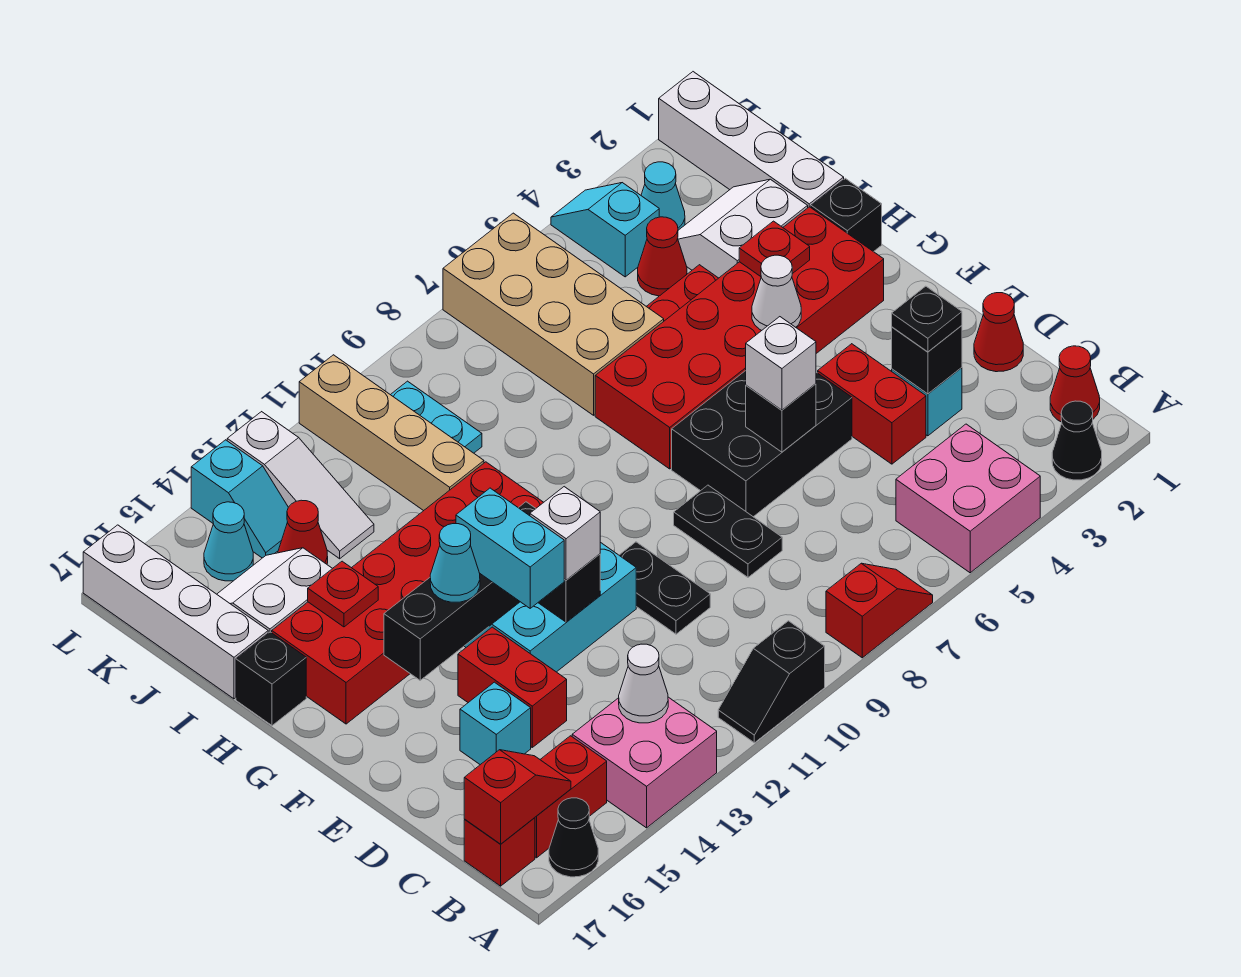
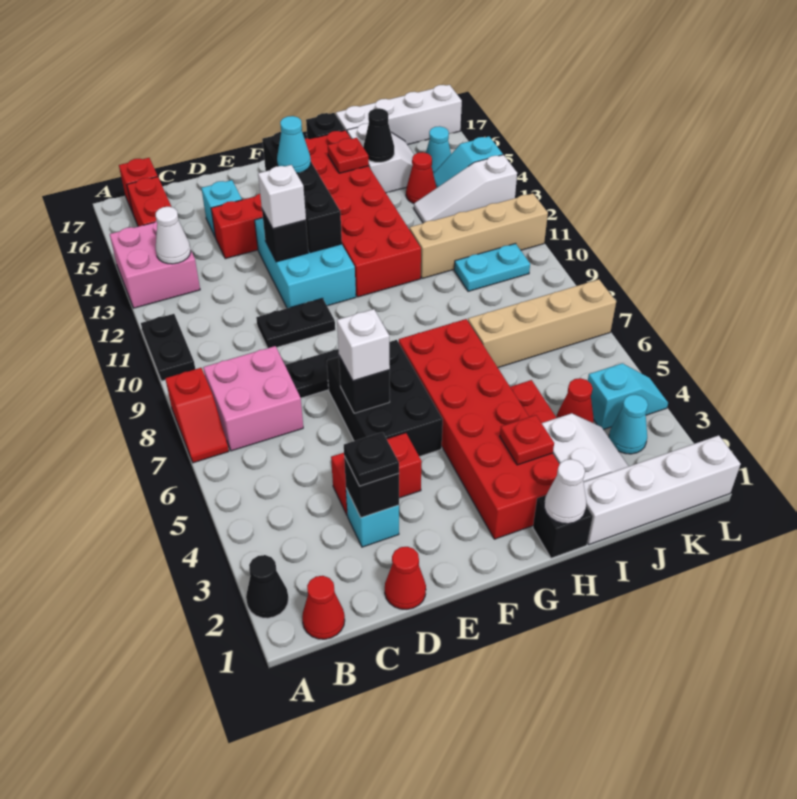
pink brick A4:B5 level 1 -> pink brick B7:C8 level 1
black slope A10:A11 level 1 top 10 -> black plate A10:A11 level 1
black cone A16 level 1 -> black cone I15 level 2
red slope B16:B17 level 2 top 17 -> none
cyan brick E13:F13 level 3 -> none
white cone G4 level 2 -> white cone H1 level 2
tan brick I6:L7 level 1 -> tan brick I7:L7 level 1

